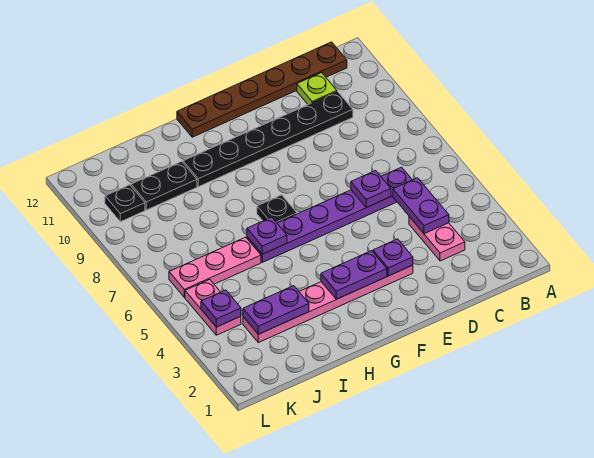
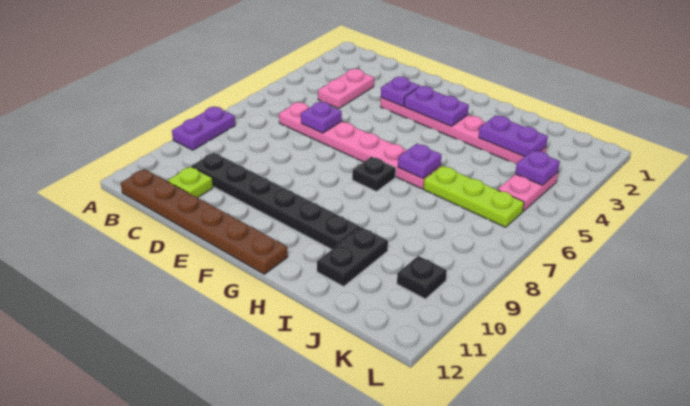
purple plate C4:C5 level 2 -> purple plate A8:A9 level 1
purple plate C6:H6 level 1 -> pink plate C6:H6 level 1
pink plate I6:K6 level 1 -> lime plate I6:K6 level 1
black plate I10:J10 level 1 -> black plate I10:I11 level 1

